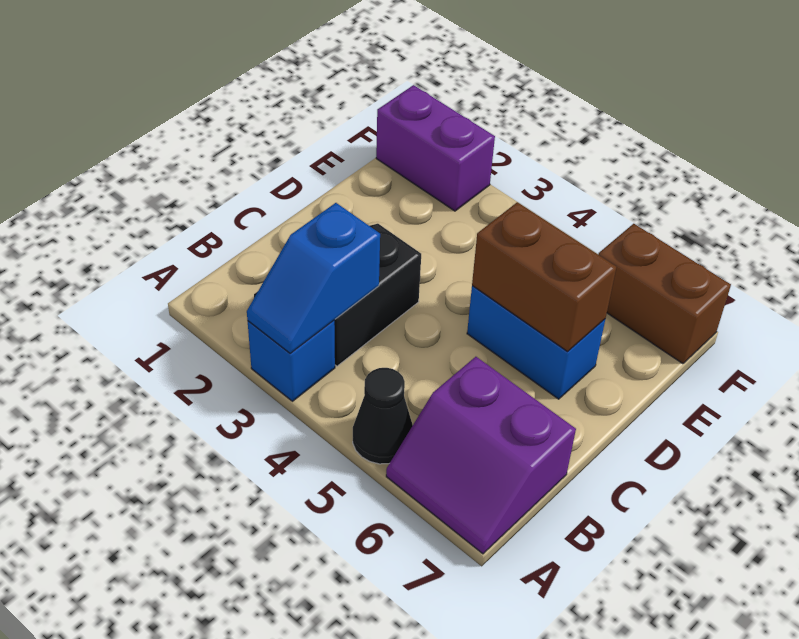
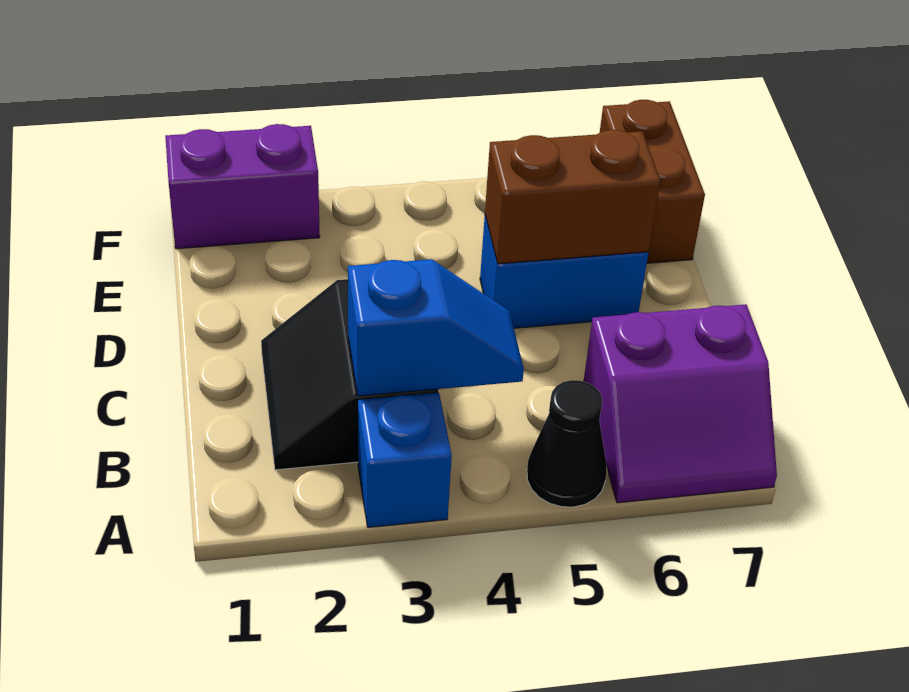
blue slope A3:B3 level 2 top B -> blue slope B3:B4 level 2 top 3
brown brick F6:F7 level 1 -> brown brick E7:F7 level 1

